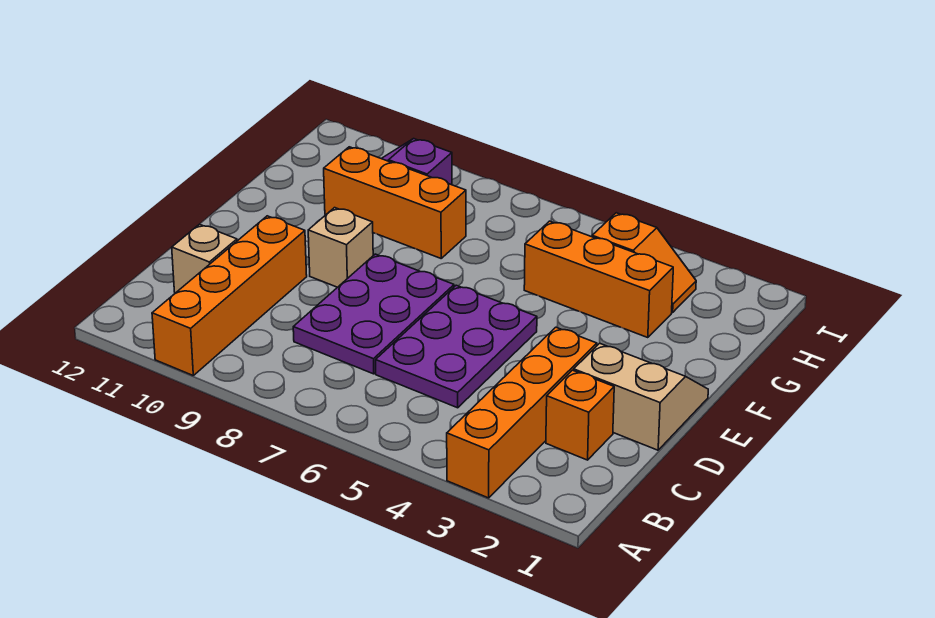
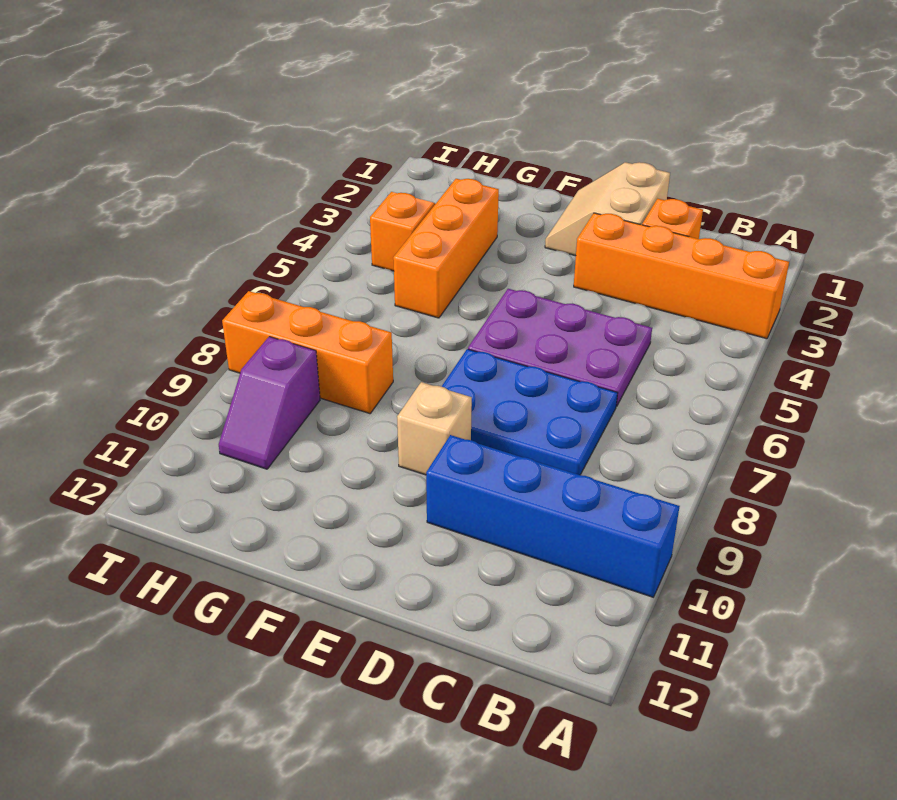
orange brick A10:D10 level 1 -> blue brick A10:D10 level 1
purple plate C7:E8 level 1 -> blue plate C7:E8 level 1
tan brick C11 level 1 -> none
orange brick G8:G10 level 1 -> orange brick G8:I8 level 1

